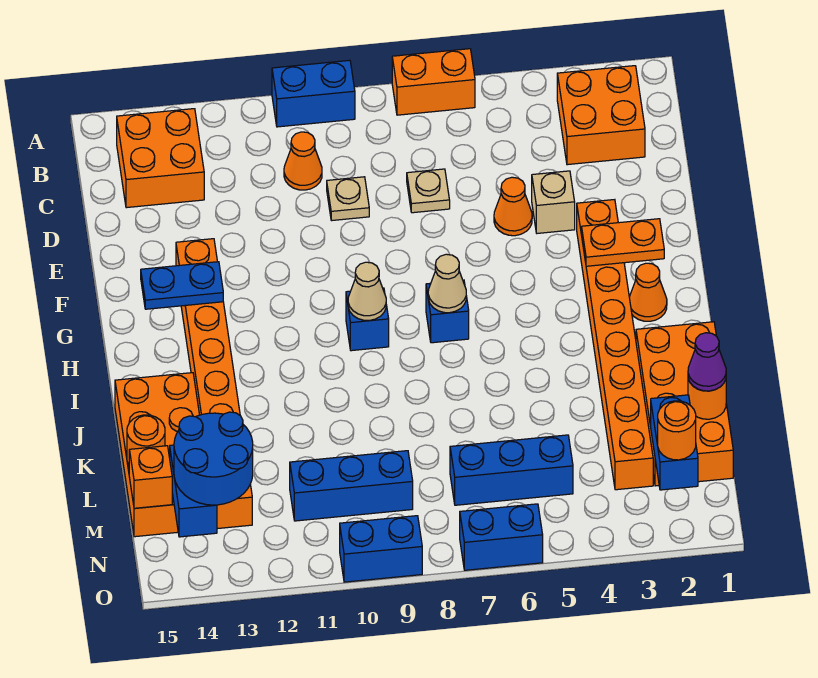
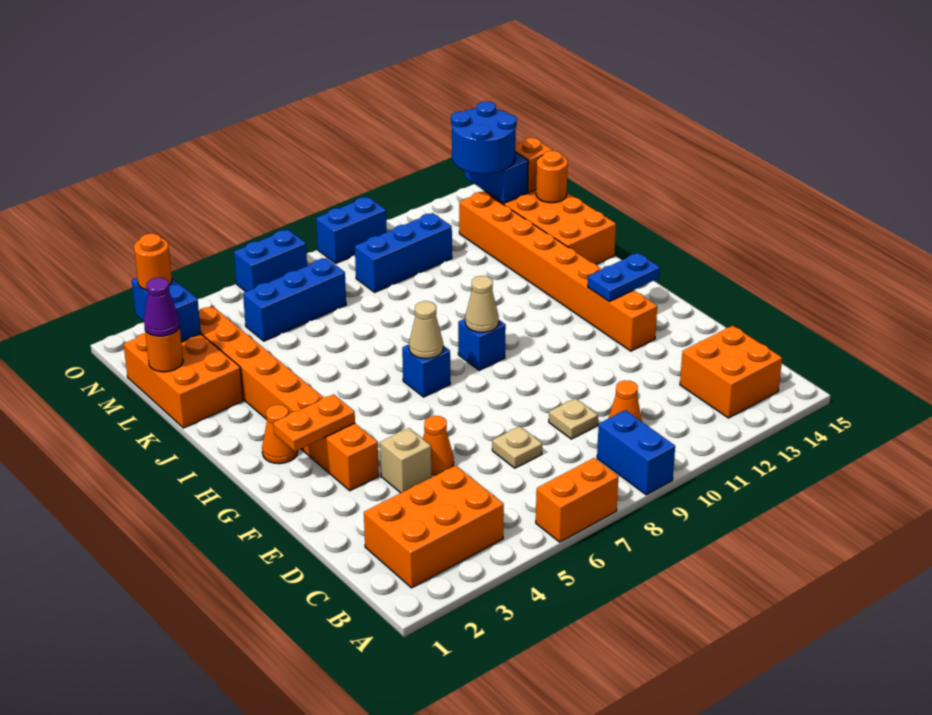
blue brick A9:A10 level 1 -> blue brick A9:B9 level 1
orange brick B2:C3 level 1 -> orange brick B2:C4 level 1
orange brick J1:M2 level 1 -> orange brick K1:M2 level 1

